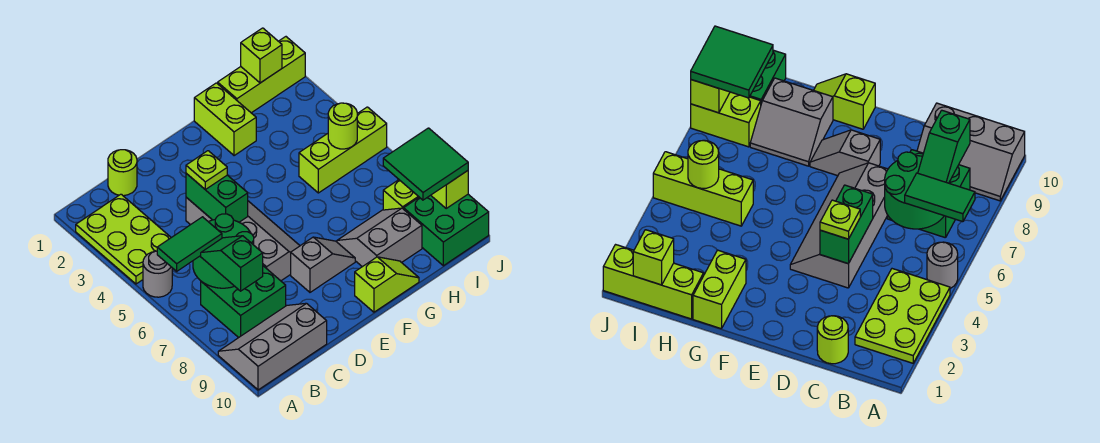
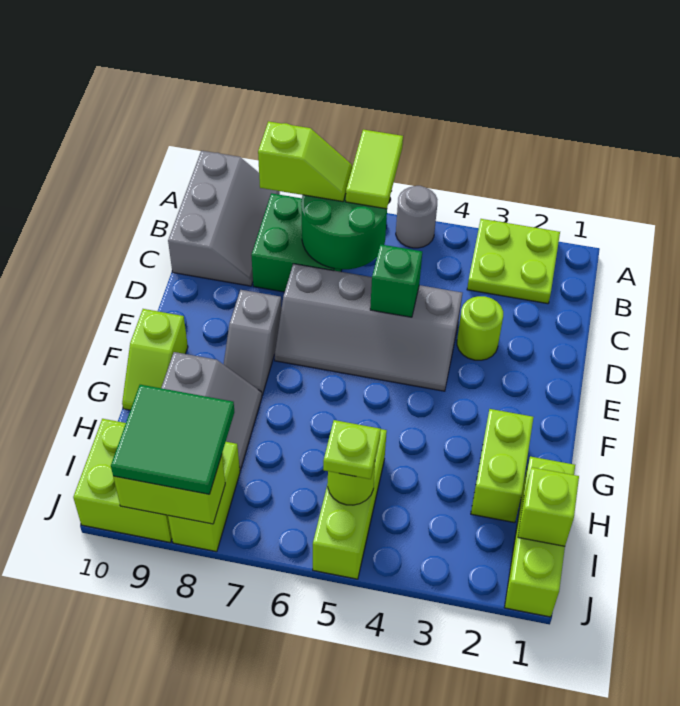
lime plate A2:B4 level 1 -> lime plate A2:B3 level 1
green tile A6:B6 level 3 -> lime tile A6:B6 level 3
green slope B7:B8 level 3 top 8 -> lime slope B7:B8 level 3 top 8
lime round brick C1 level 1 -> lime round brick D3 level 1
green brick D4:D5 level 2 -> green brick D5 level 2
lime plate D4 level 3 -> lime plate I5 level 3
lime brick G1:G2 level 1 -> lime brick G2:H2 level 1
green brick I9:J10 level 1 -> lime brick I9:J10 level 1

